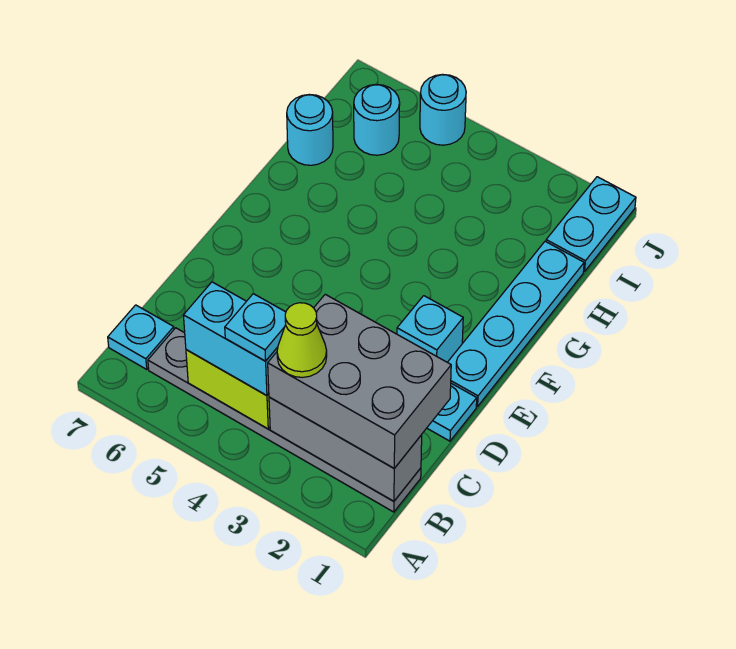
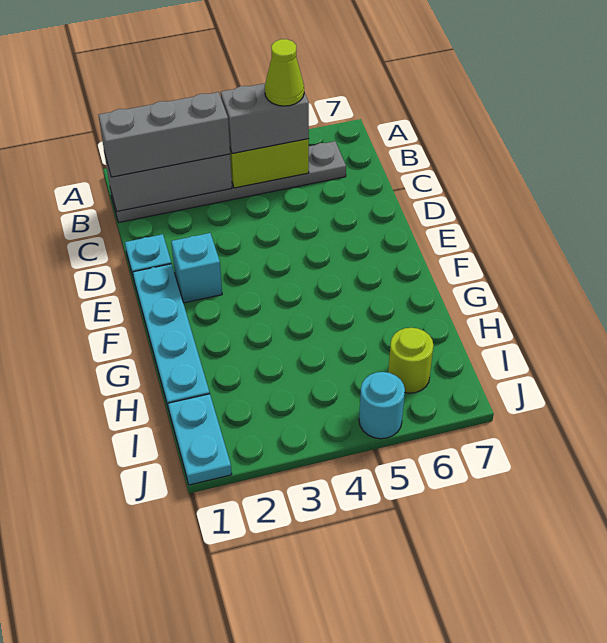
grey brick B1:C3 level 3 -> grey brick B1:B3 level 3
lime cone B3 level 4 -> lime cone B5 level 4
cyan brick B4:B5 level 3 -> grey brick B4:B5 level 3
cyan plate B4 level 4 -> none
cyan plate B7 level 1 -> none
cyan round brick H7 level 1 -> none
cyan round brick I6 level 1 -> lime round brick I6 level 1

